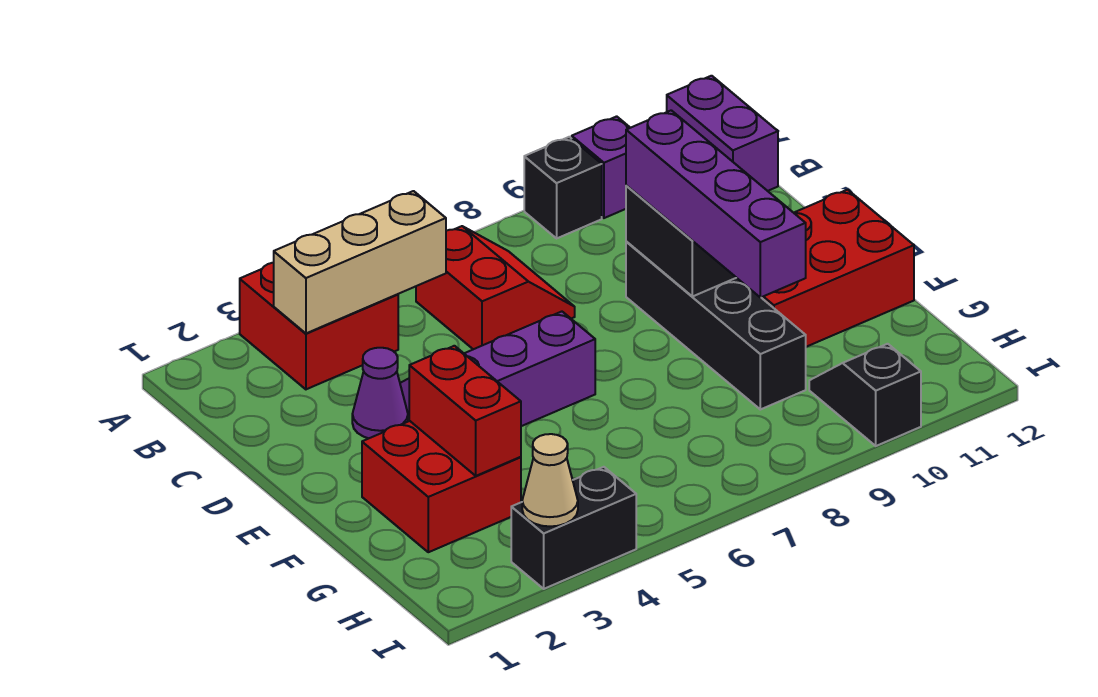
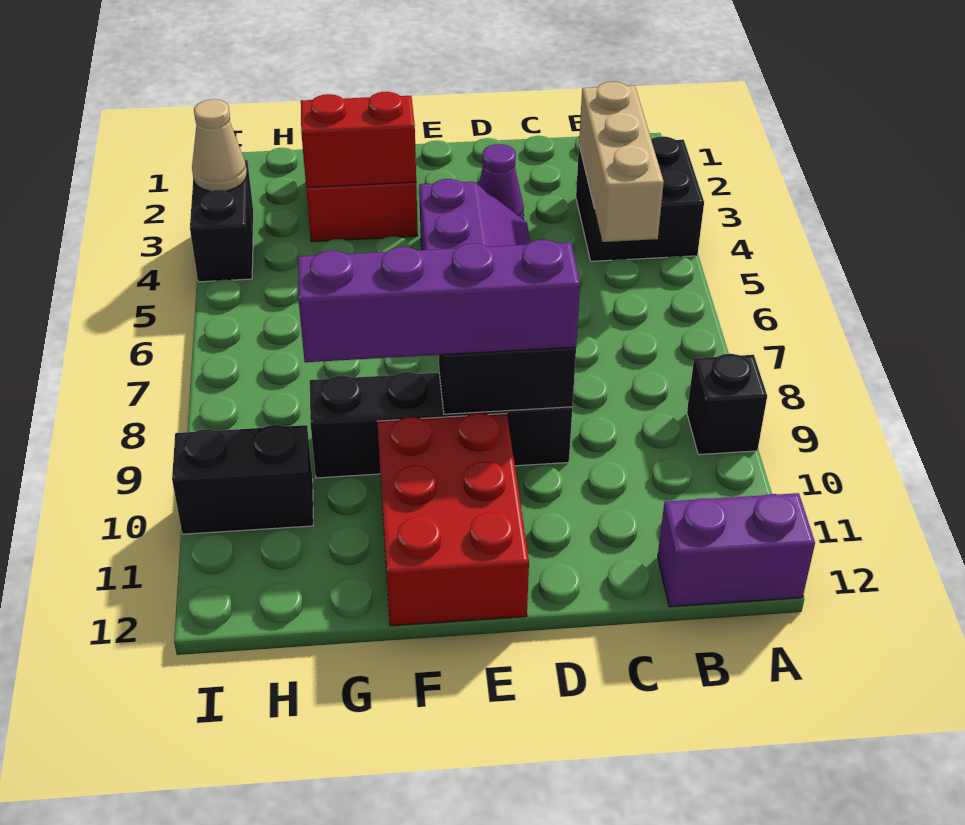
red brick A3:B4 level 1 -> black brick A3:B4 level 1
purple brick A10 level 1 -> none
red slope B6:C7 level 1 top 6 -> none
black slope H10:I10 level 1 top I -> black brick H10:I10 level 1

